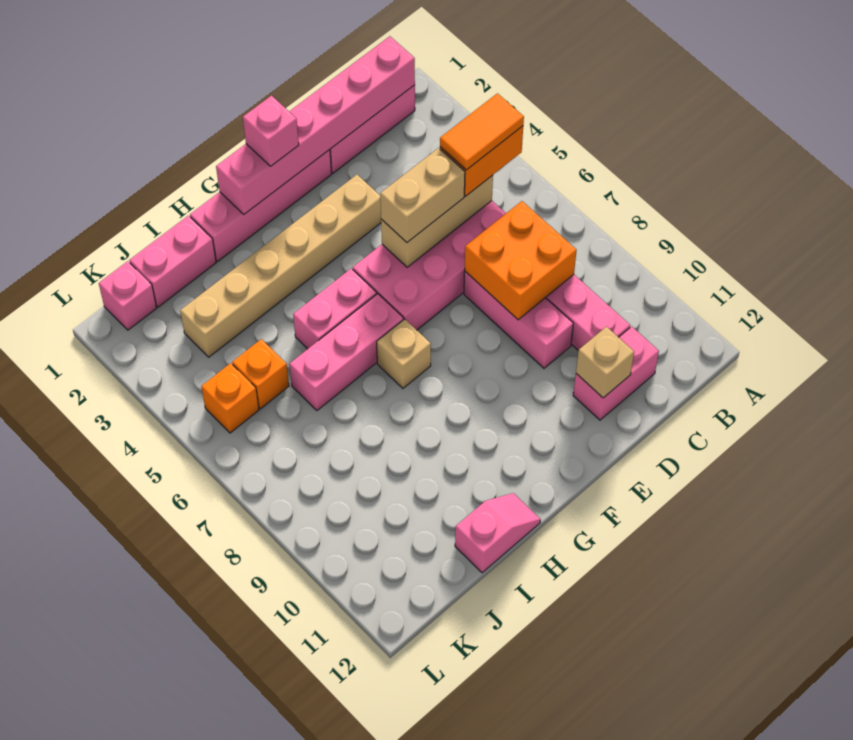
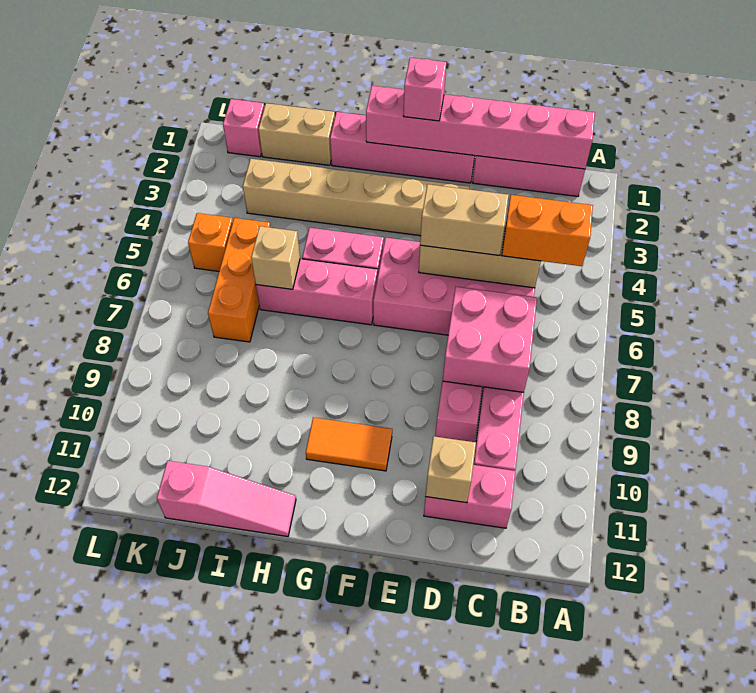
orange tile B5:C5 level 4 -> orange tile F10:G10 level 1
orange brick C7:D8 level 2 -> pink brick C7:D8 level 2
tan brick G7 level 1 -> tan brick I6 level 2
pink slope H12:I12 level 1 top I -> pink slope H12:J12 level 1 top J
pink brick I1:J1 level 1 -> tan brick I1:J1 level 1
orange brick J5 level 1 -> orange brick J5:J7 level 1

